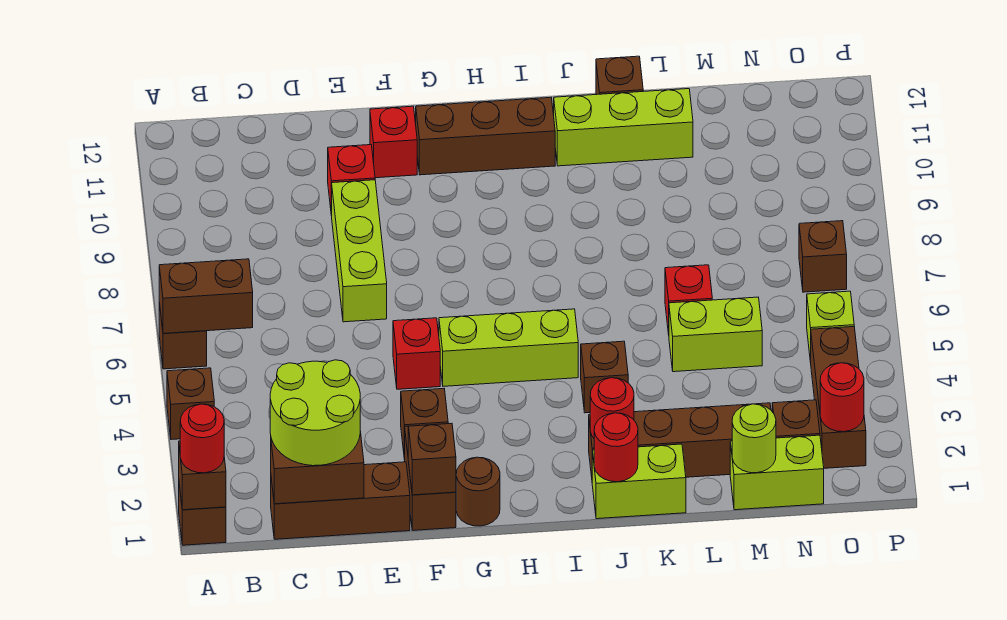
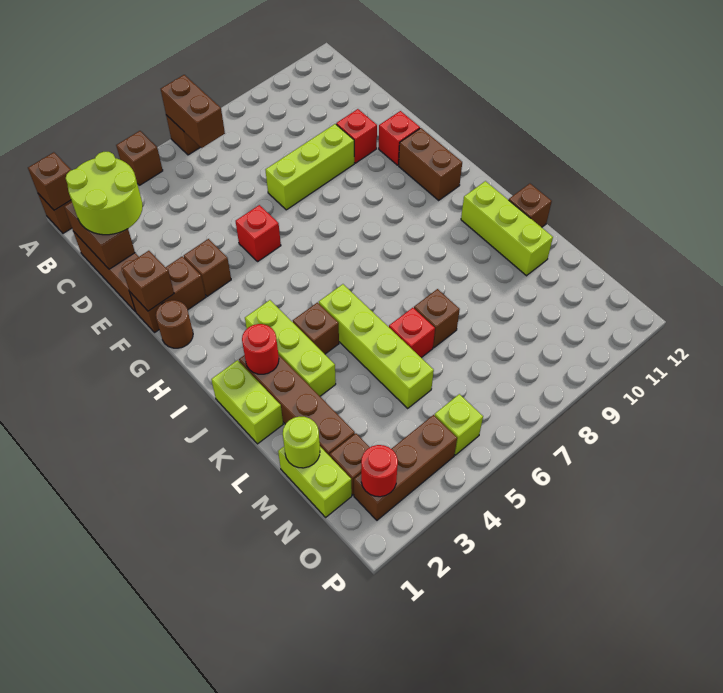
red round brick A1 level 3 -> none
lime brick G5:I5 level 1 -> lime brick I3:K3 level 1
brown brick G11:I11 level 1 -> brown brick G11:H11 level 1
red round brick J1 level 2 -> none
lime brick L5:M5 level 1 -> lime brick J5:M5 level 1
brown brick O7 level 1 -> brown brick L7 level 1

